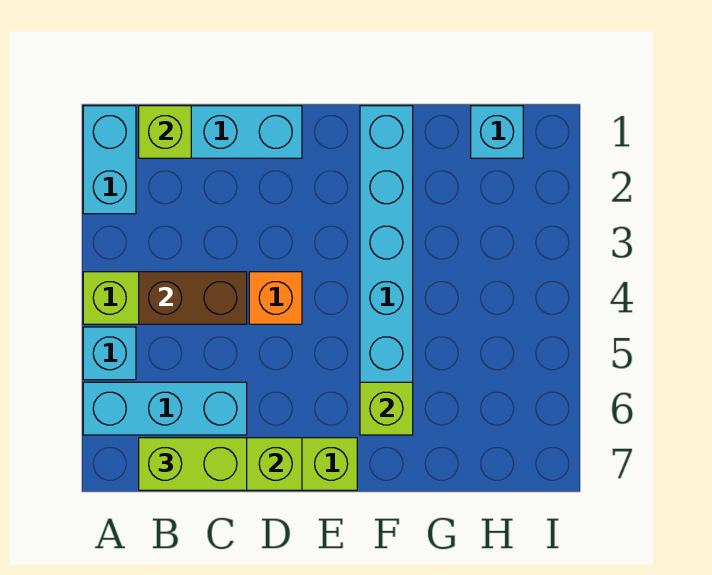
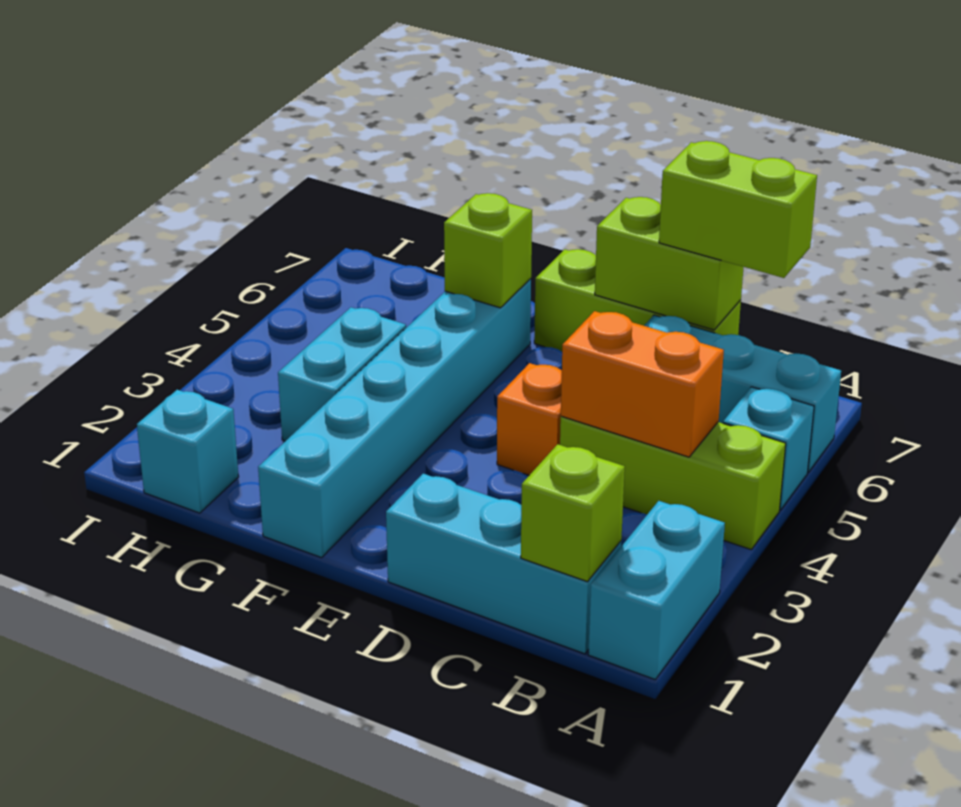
brown brick B4:C4 level 2 -> orange brick B4:C4 level 2
none -> cyan brick G3:G4 level 1

